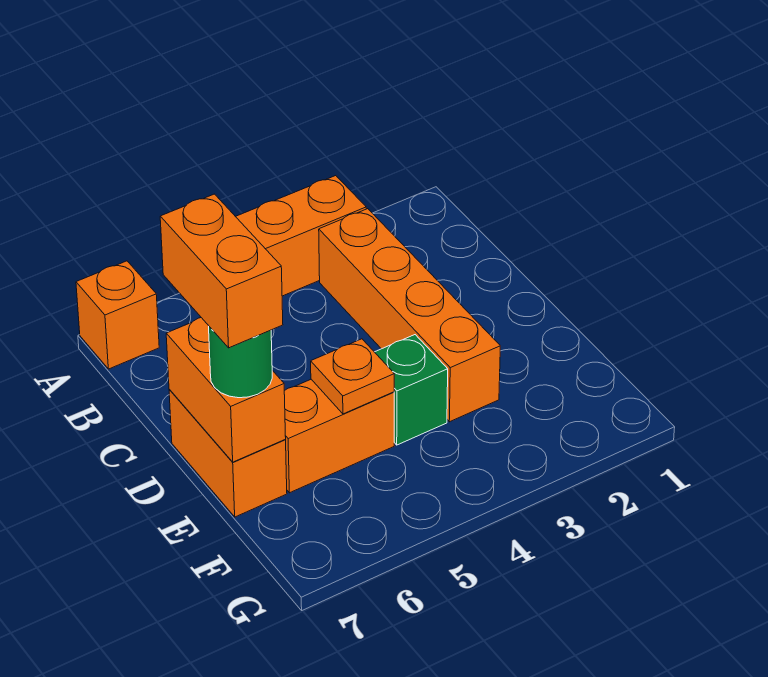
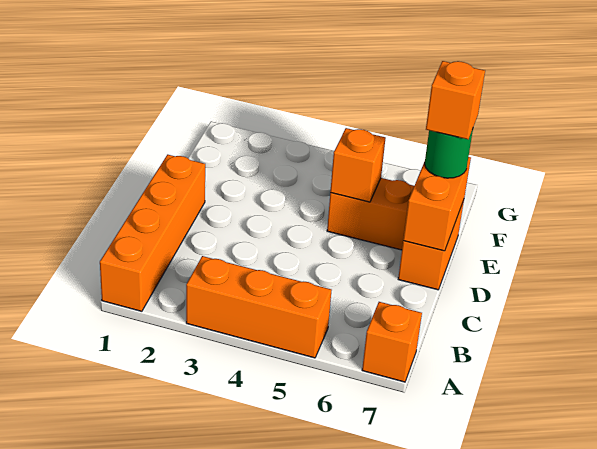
orange brick B3:E3 level 1 -> orange brick A1:D1 level 1
orange brick D7:E7 level 4 -> orange brick E7 level 4
green brick E4 level 1 -> none
orange plate E5 level 2 -> orange brick E5 level 2

